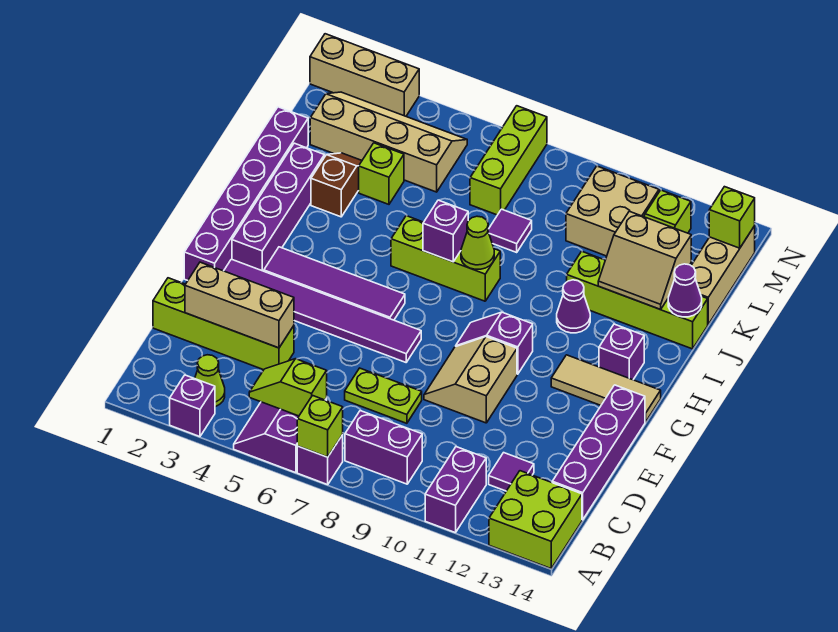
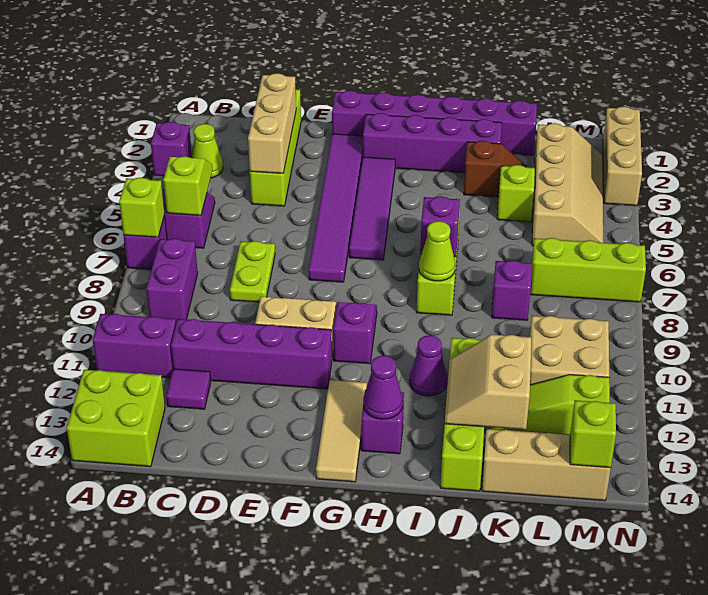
purple brick C14:F14 level 1 -> purple brick C11:F11 level 1
purple cone J14 level 2 -> purple cone H13 level 2
purple tile K8 level 1 -> purple brick K8 level 1

